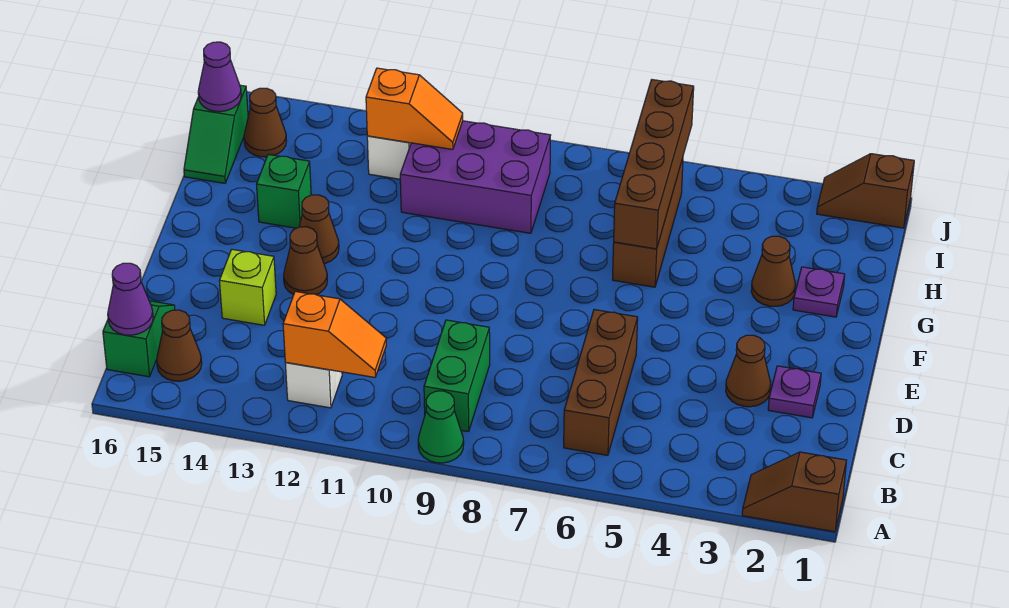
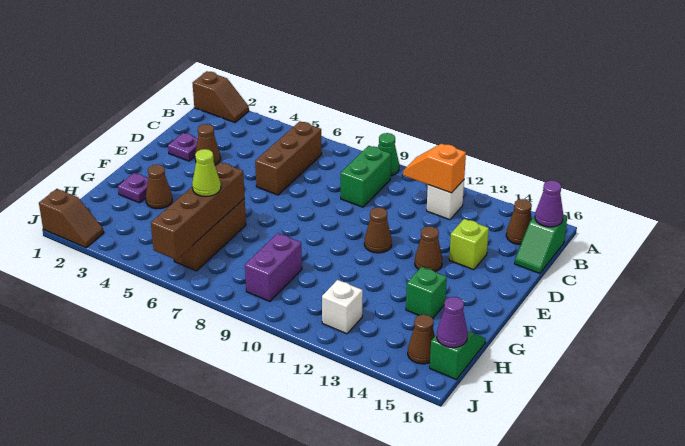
brown cone F13 level 1 -> brown cone E11 level 1
none -> lime cone H6 level 3
purple brick H9:I11 level 1 -> purple brick H9:I9 level 1
orange slope I11:I12 level 2 top 12 -> none

